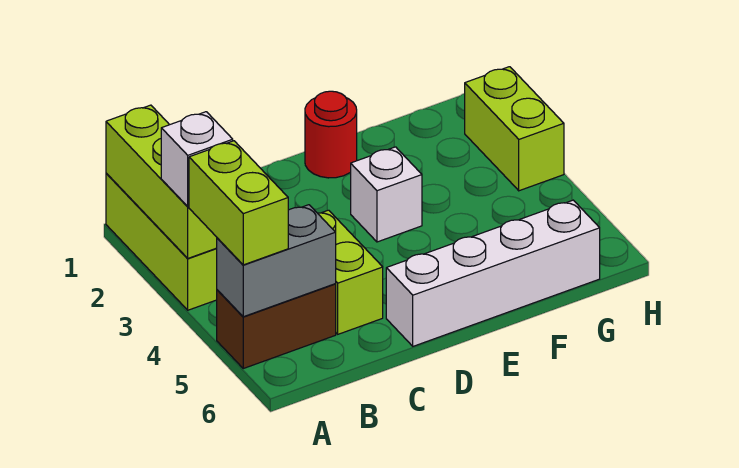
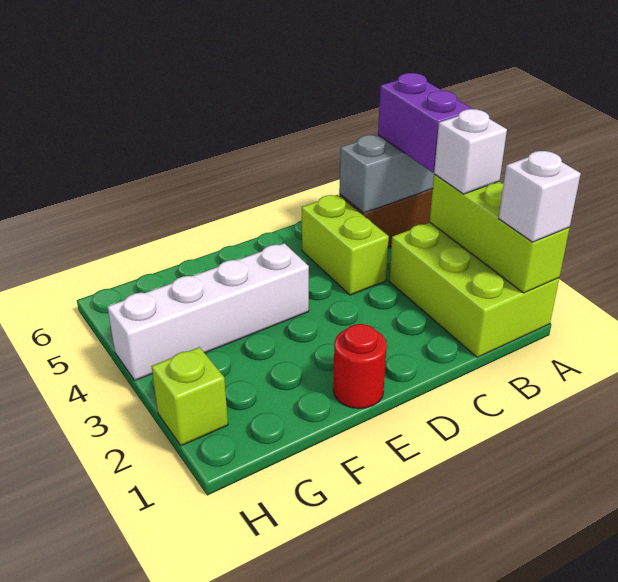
lime brick A4:A5 level 3 -> purple brick A4:A5 level 3
white brick D6:G6 level 1 -> white brick E4:H4 level 1
white brick E3 level 1 -> white brick A1 level 3
lime brick H2:H3 level 1 -> lime brick H2 level 1

